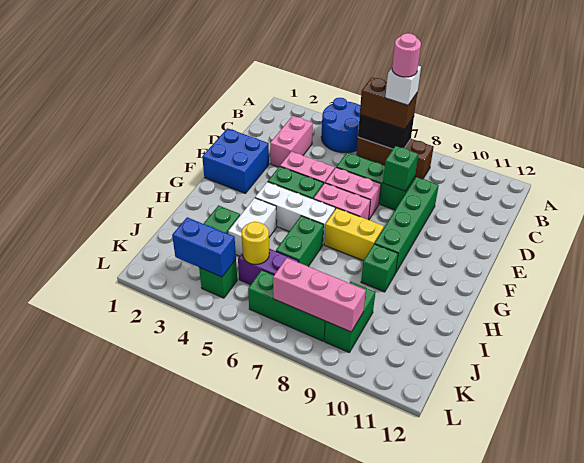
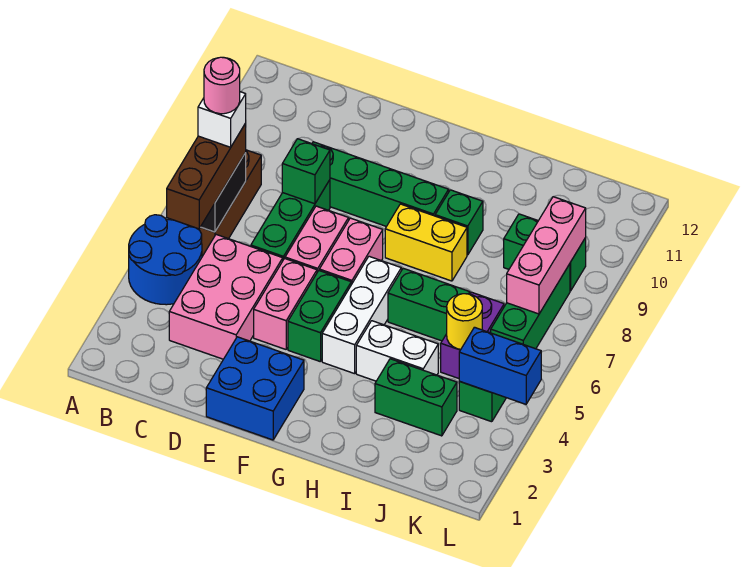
brown brick B6:B7 level 3 -> brown brick B5:B7 level 3
pink brick C3:D3 level 1 -> pink brick C3:D5 level 1
yellow brick G7:G8 level 1 -> yellow brick G8:H8 level 1
blue brick K3:K4 level 2 -> blue brick K4:L4 level 2

